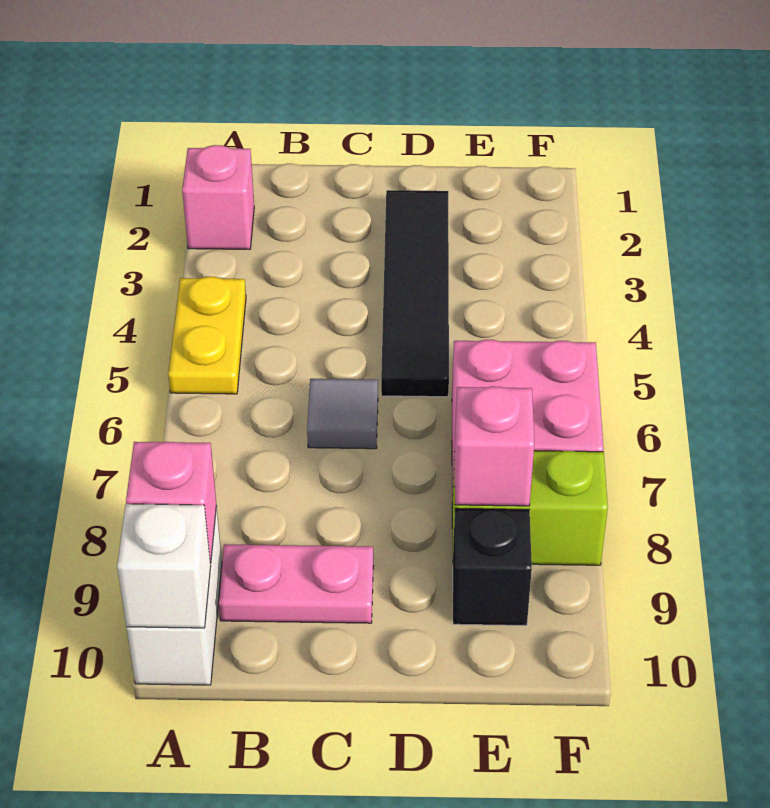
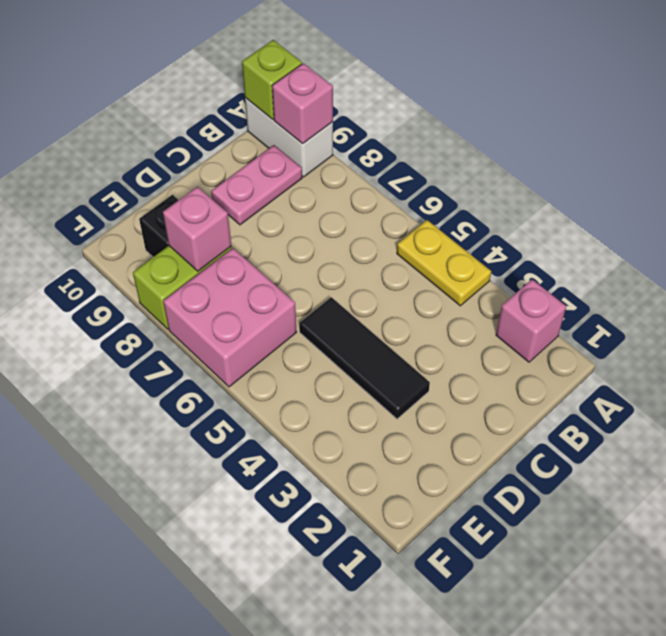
white brick A10 level 2 -> lime brick A10 level 2
grey tile C6 level 1 -> none
black tile D2:D5 level 1 -> black tile D3:D5 level 1

